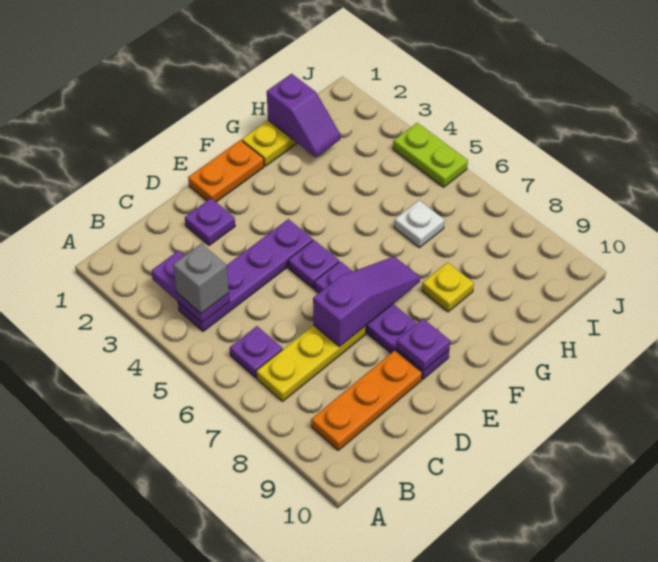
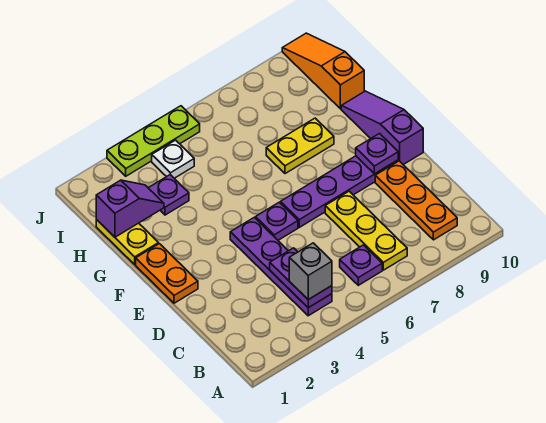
purple plate B3:B4 level 2 -> purple plate B4:C4 level 2
purple plate D2 level 1 -> purple plate H3 level 1
purple slope D7:F7 level 2 top D -> purple slope E10:G10 level 1 top E
yellow plate G8 level 1 -> yellow plate G7:G8 level 1
white plate H6 level 1 -> white plate I4 level 1
none -> orange slope H10:J10 level 1 top H
lime plate J4:J5 level 1 -> lime plate J3:J5 level 1

